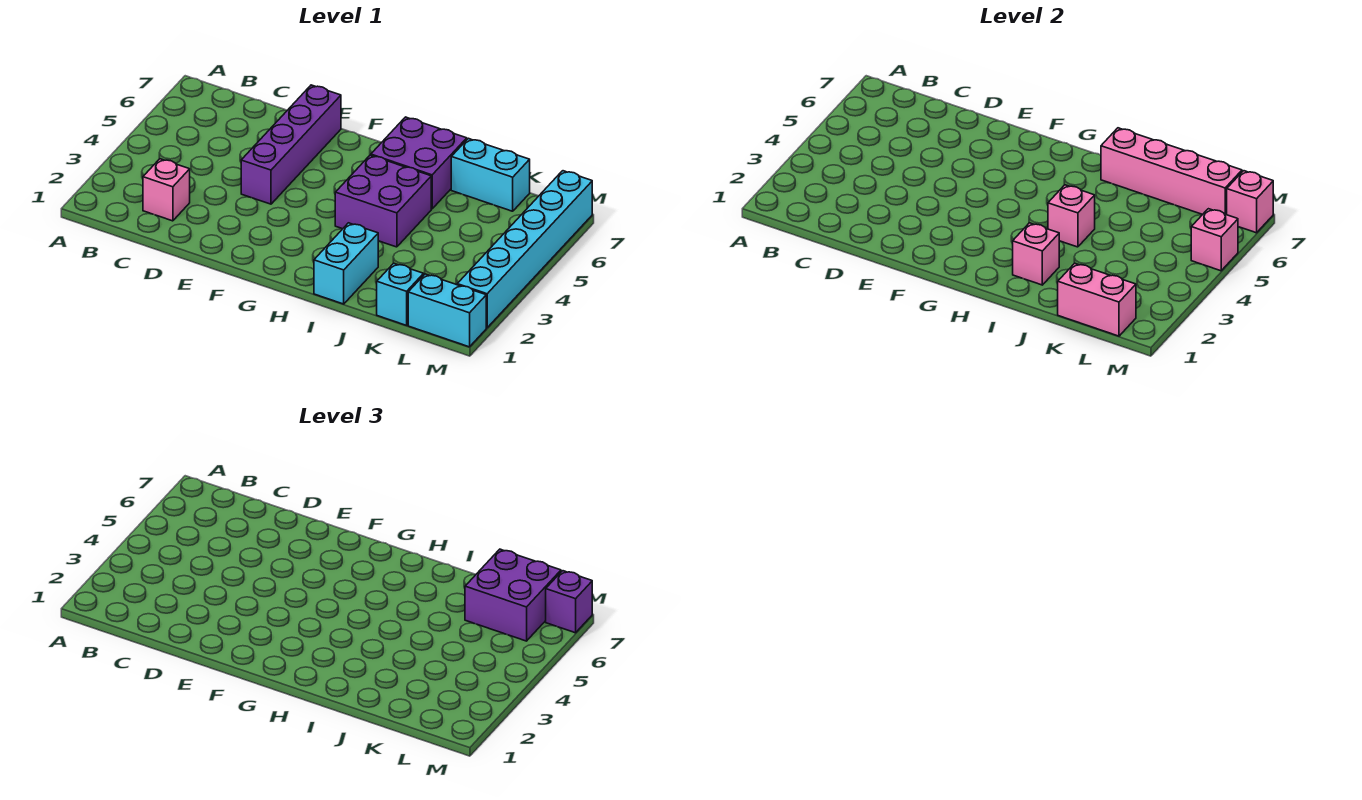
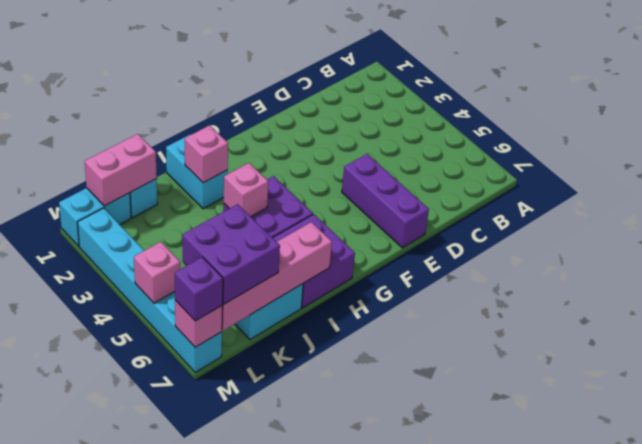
pink brick C2 level 1 -> none
purple brick E4:E7 level 1 -> purple brick E5:E7 level 1

